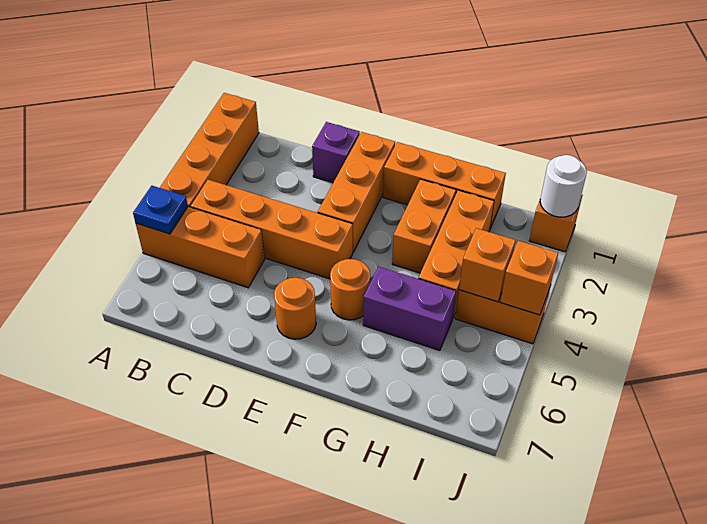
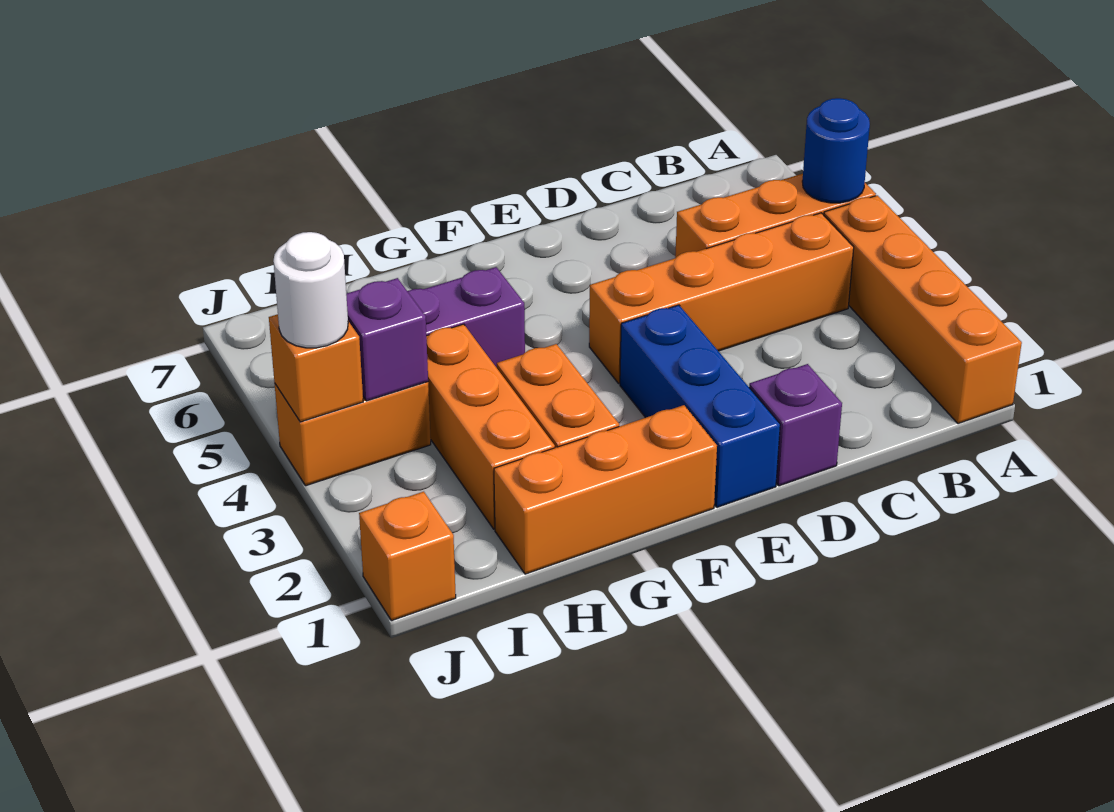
blue plate A5 level 2 -> blue round brick A5 level 2
orange brick E1:E3 level 1 -> blue brick E1:E3 level 1
orange round brick E6 level 1 -> none
orange round brick F5 level 1 -> none
orange brick I4 level 2 -> purple brick I4 level 2
white round brick J1 level 2 -> white round brick J4 level 3

